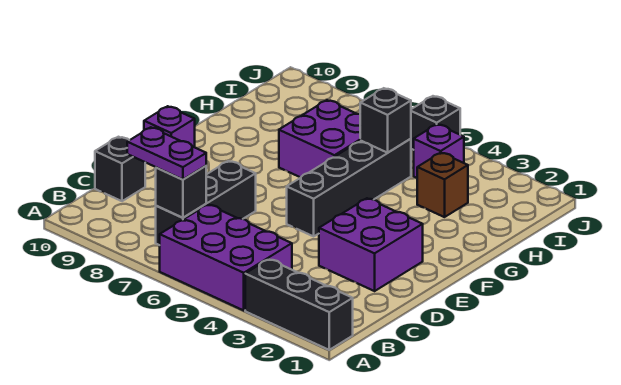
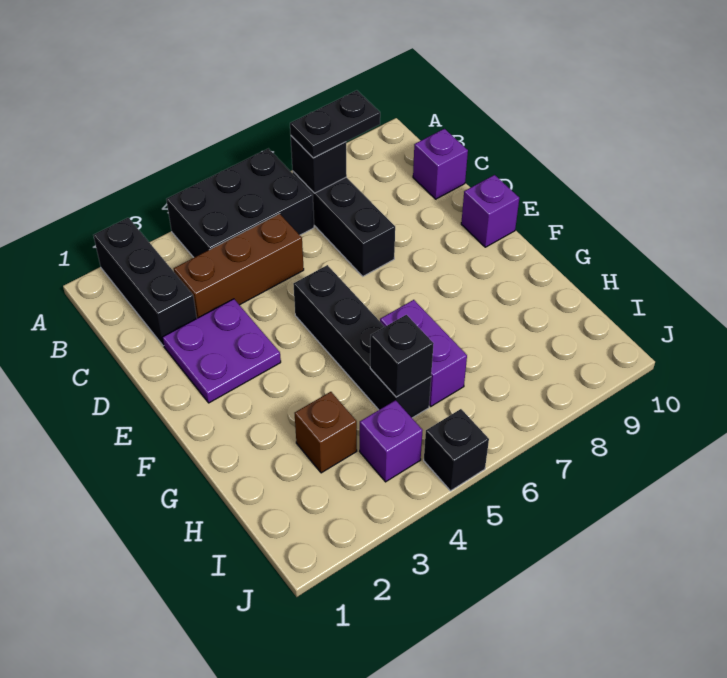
black brick A1:A3 level 1 -> black brick A2:C2 level 1
purple brick A4:B6 level 1 -> black brick A4:B6 level 1
purple plate B7:B8 level 3 -> black plate B7:B8 level 3
none -> brown brick C3:C5 level 1
black brick C10 level 1 -> purple brick C10 level 1
purple brick D2:E3 level 1 -> purple plate D2:E3 level 1
purple brick G6:H7 level 1 -> purple brick G6:H6 level 1

